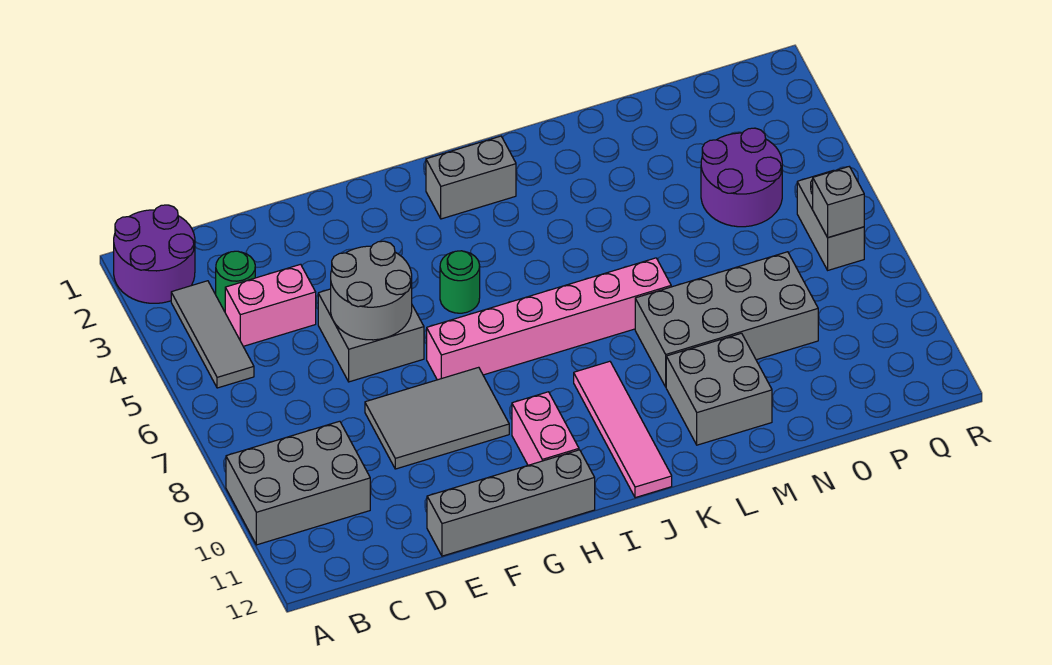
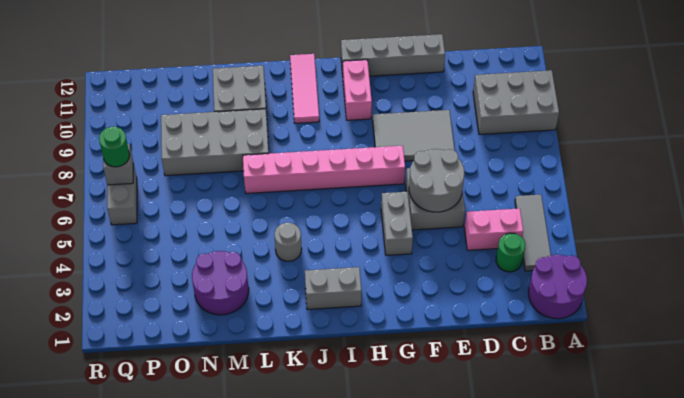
none -> grey brick G4:G5 level 1
green round brick H5 level 1 -> green round brick Q7 level 3
pink tile J9:J12 level 1 -> pink tile J10:J12 level 1
none -> grey round brick K4 level 1
purple round brick O4:P5 level 1 -> purple round brick M2:N3 level 1

